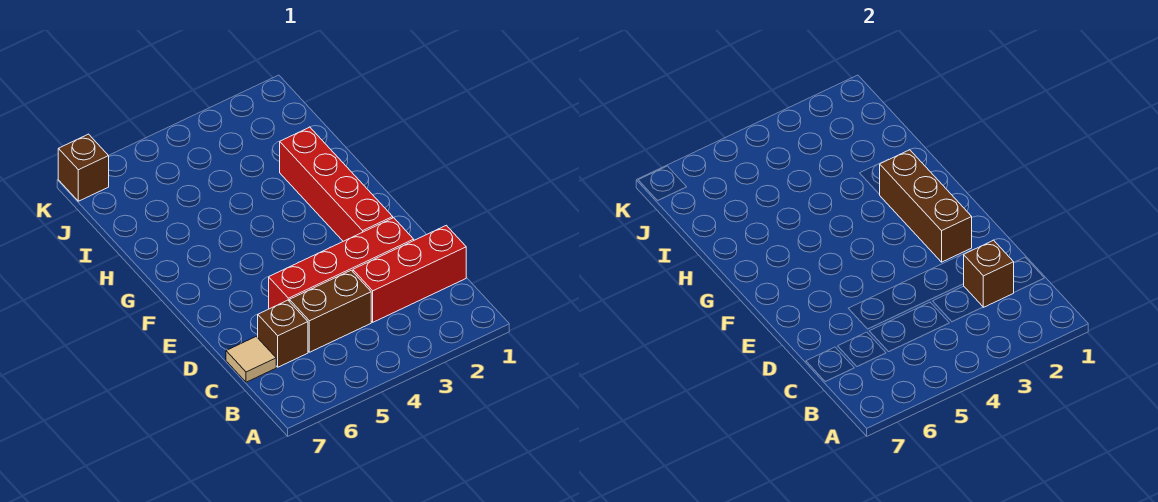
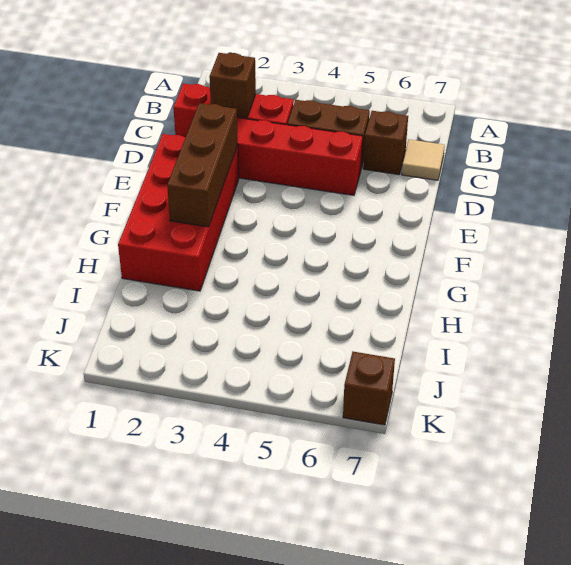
red brick E2:H2 level 1 -> red brick E1:H2 level 1

